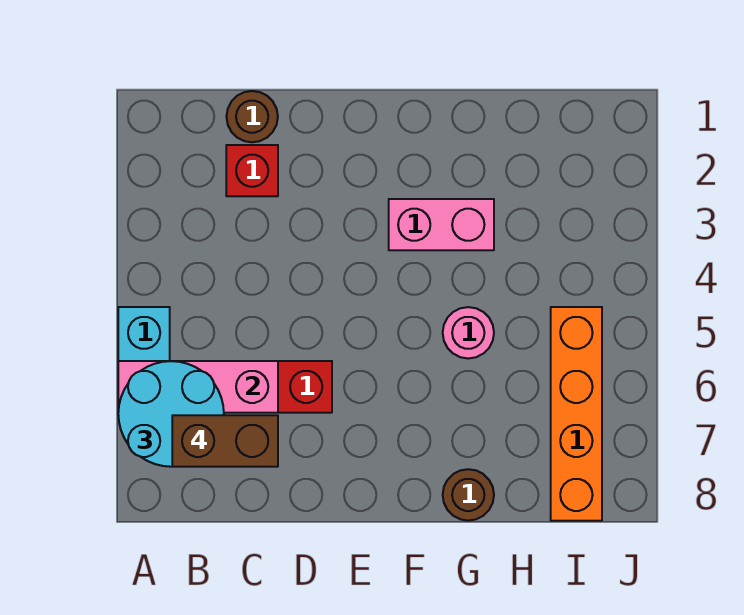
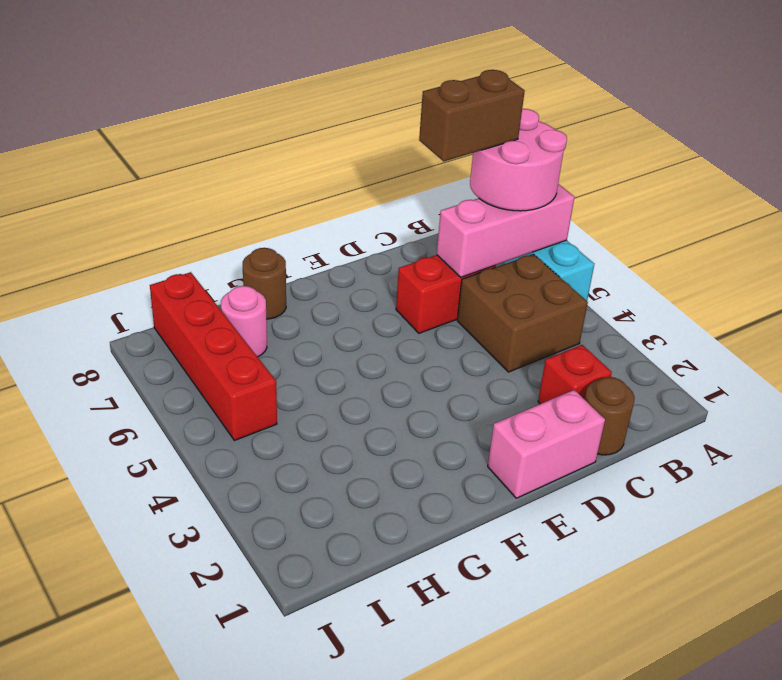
cyan round brick A6:B7 level 3 -> pink round brick A6:B7 level 3
none -> brown brick B4:C5 level 1
pink brick F3:G3 level 1 -> pink brick D1:E1 level 1
pink round brick G5 level 1 -> pink round brick H7 level 1
orange brick I5:I8 level 1 -> red brick I5:I8 level 1

